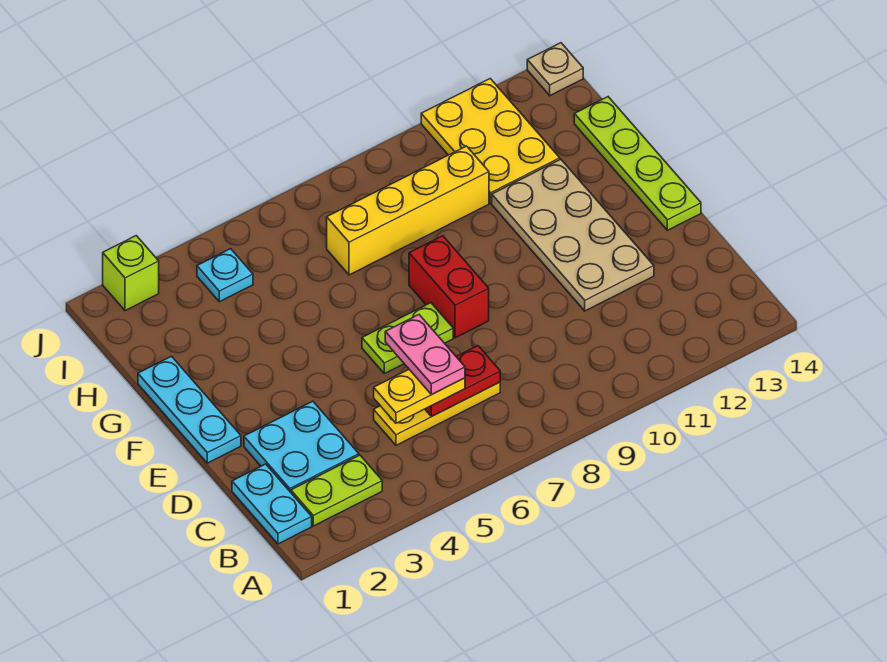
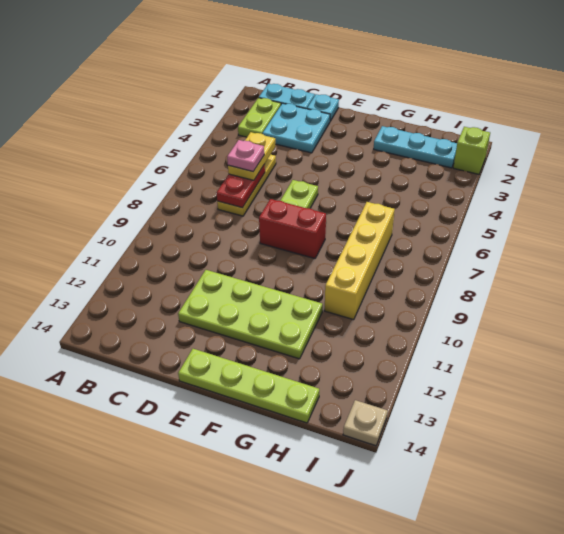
pink plate C6:D6 level 4 -> pink plate C6 level 4
tan plate D11:G12 level 1 -> lime plate D11:G12 level 1
cyan plate E1:G1 level 1 -> cyan plate G2:I2 level 1
yellow plate H11:J12 level 1 -> none
cyan plate I4 level 1 -> cyan plate D1 level 1

